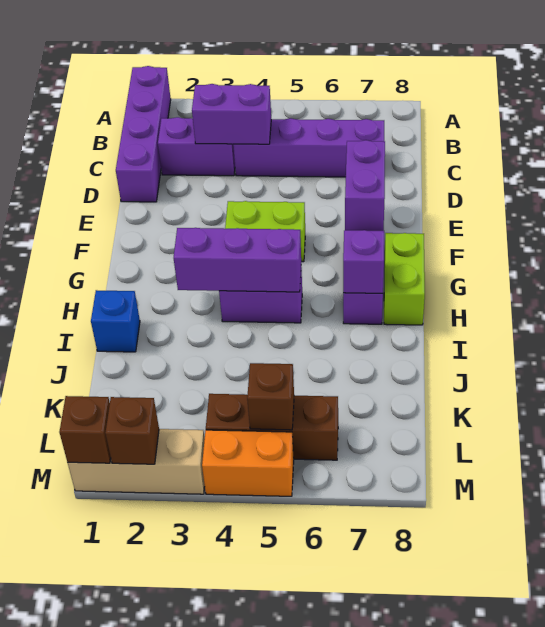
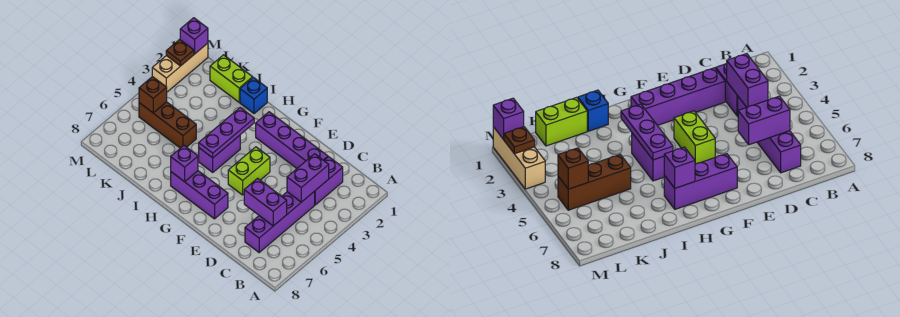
purple brick A1:D1 level 1 -> purple brick D2:G2 level 1
purple brick E7:F7 level 2 -> purple brick C6:D6 level 2
lime brick G8:H8 level 1 -> lime brick J1:K1 level 1
purple brick H3:H5 level 2 -> purple plate H3:H5 level 2
brown brick L4:L6 level 1 -> brown brick J5:L5 level 1
brown brick M1 level 2 -> purple brick M1 level 2
brown brick M2 level 2 -> brown plate M2 level 2
orange brick M4:M5 level 1 -> none

